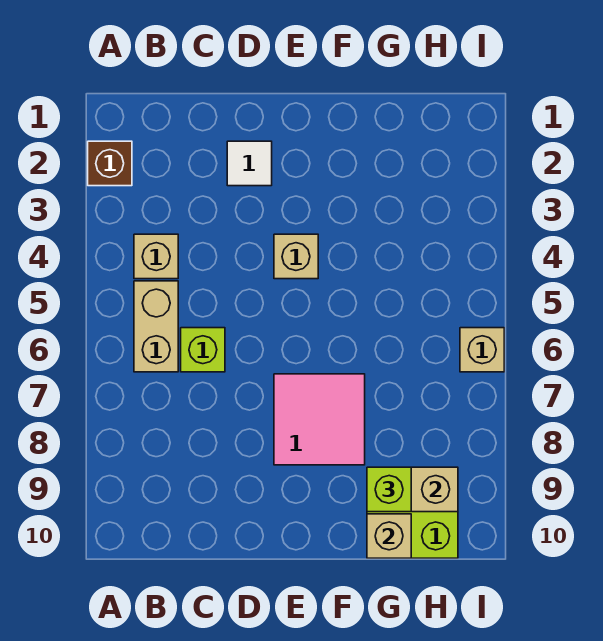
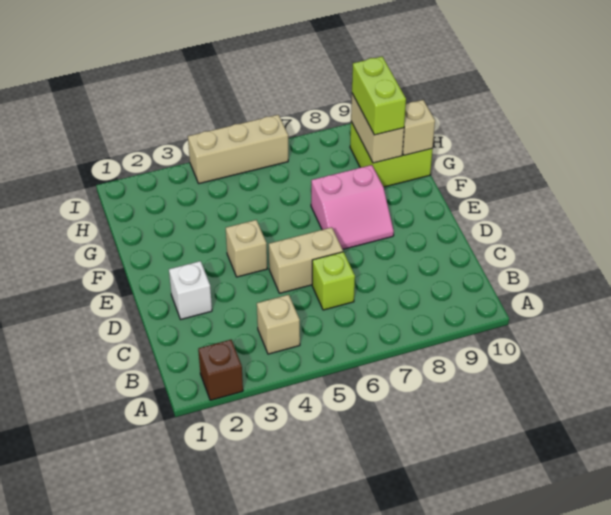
tan brick B5:B6 level 1 -> tan brick D5:D6 level 1
white tile D2 level 1 -> white brick D2 level 1
pink tile E7:F8 level 1 -> pink slope E7:F8 level 1 top F
lime brick G9 level 3 -> lime brick G9:H9 level 3
tan brick I6 level 1 -> tan brick I4:I6 level 1

